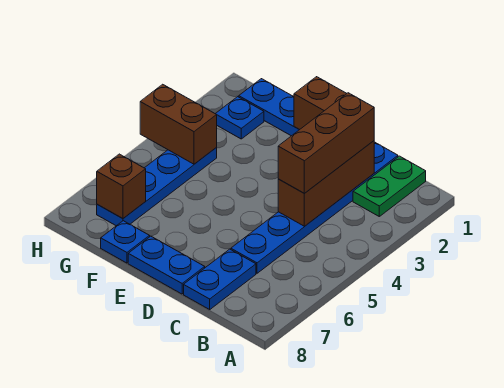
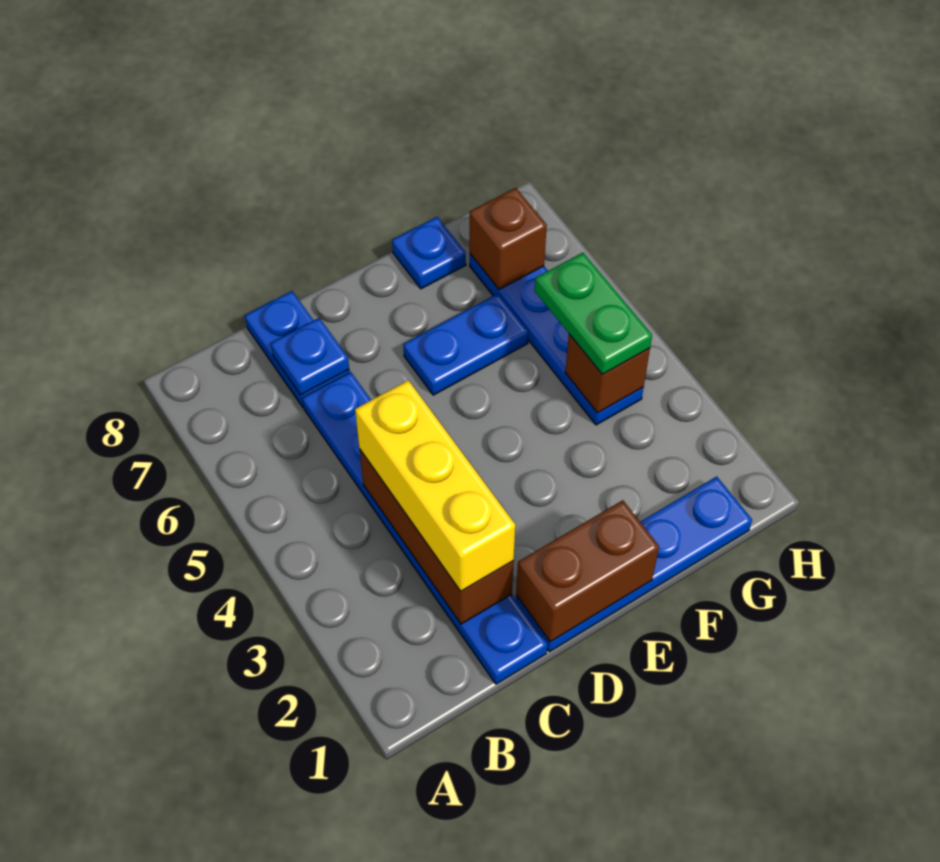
green plate B1:B2 level 1 -> green plate G4:G5 level 3
brown brick C2:C4 level 3 -> yellow brick C2:C4 level 3
blue plate D8:E8 level 1 -> blue plate E6:F6 level 1
blue plate G2 level 1 -> blue plate C7 level 2
brown brick G4:H4 level 2 -> brown brick G4 level 2

